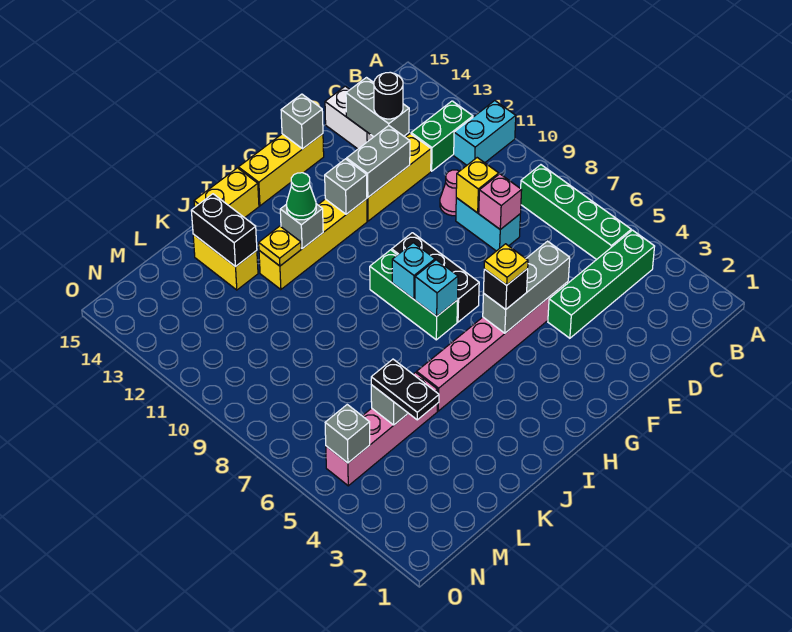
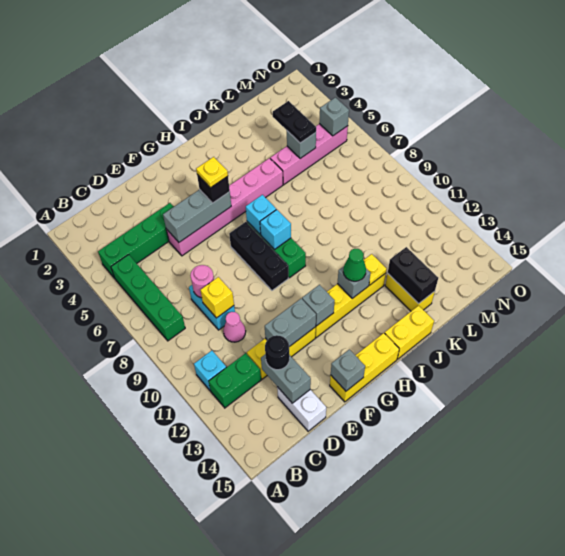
cyan brick A11:B11 level 1 -> cyan brick B11 level 1
pink brick D8 level 2 -> pink round brick D8 level 2

